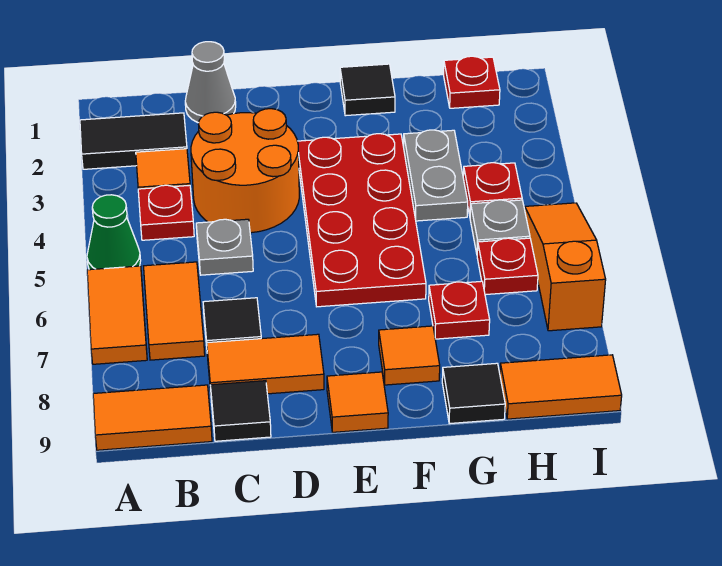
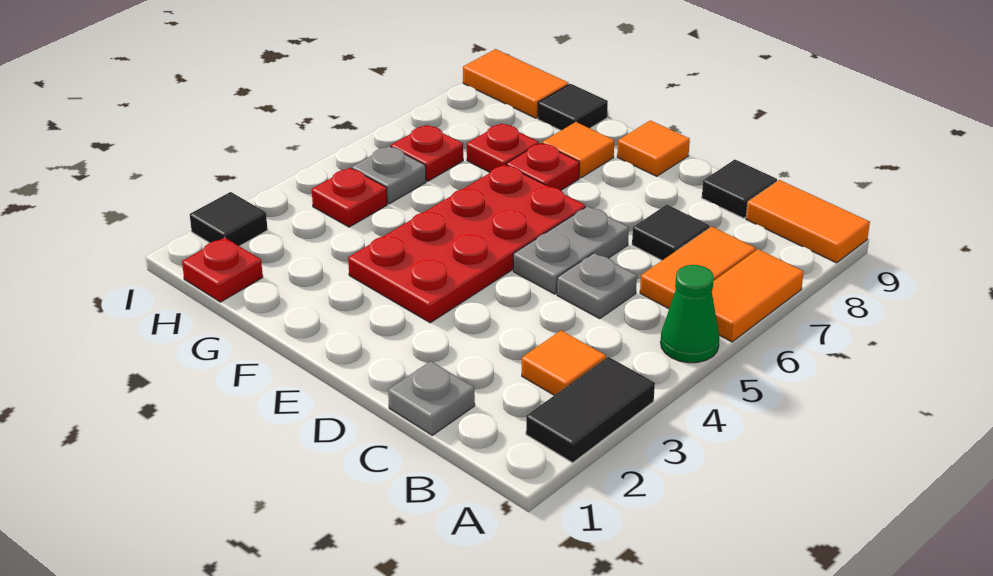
black tile A2:B2 level 1 -> black tile A2:A3 level 1
red plate B4 level 1 -> red plate F7 level 1
grey cone C1 level 1 -> grey plate C1 level 1
orange round brick C3:D4 level 1 -> none
orange tile C8:D8 level 1 -> none
black tile F1 level 1 -> black tile I2 level 1
grey plate G3:G4 level 1 -> grey plate D5:D6 level 1
orange slope I5:I7 level 1 top 7 -> none

